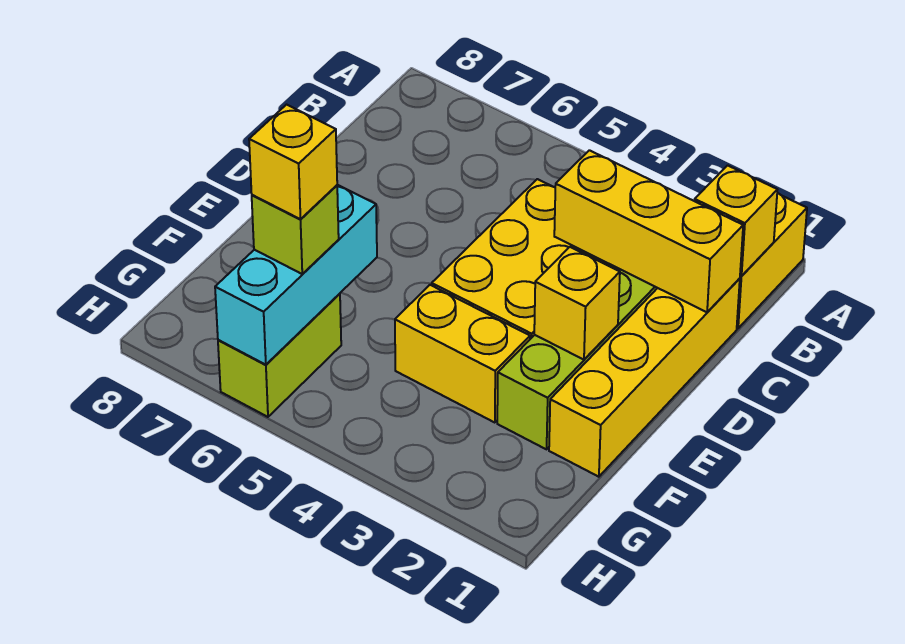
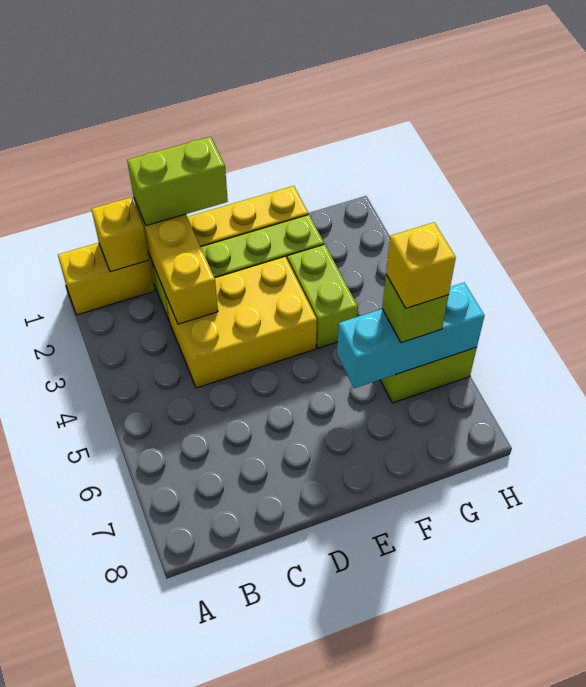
none -> lime brick C1:D1 level 3
yellow brick E2 level 2 -> none
yellow brick F3:F4 level 1 -> lime brick F3:F4 level 1

